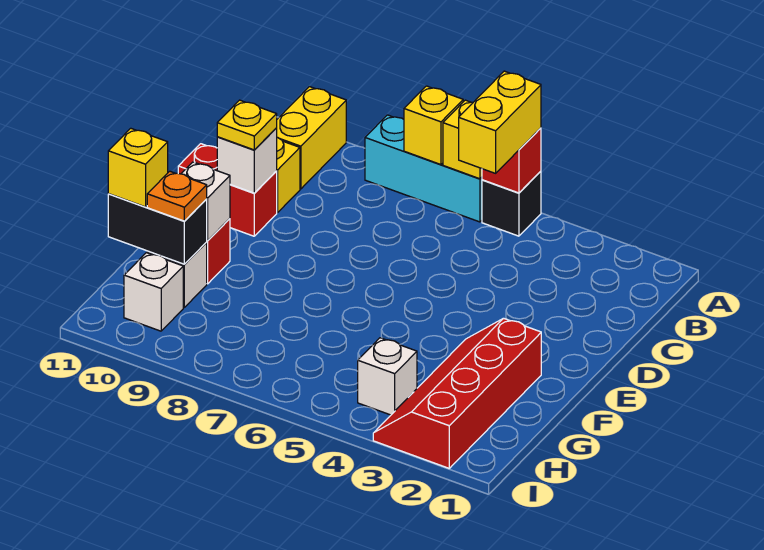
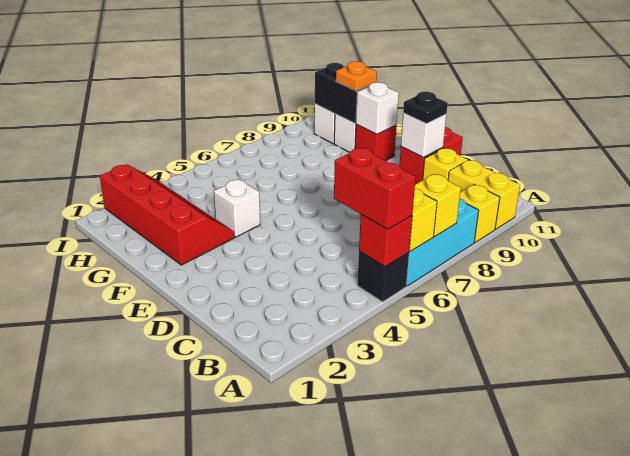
yellow brick A5:B5 level 3 -> red brick A5:B5 level 3
yellow plate D10 level 3 -> black plate D10 level 3
black brick G10:G11 level 2 -> black brick G10:H10 level 2
yellow brick G11 level 3 -> yellow brick A9 level 1
white brick H4 level 1 -> white brick F4 level 1

